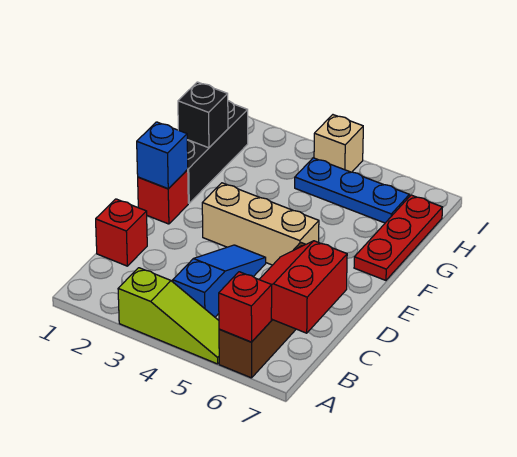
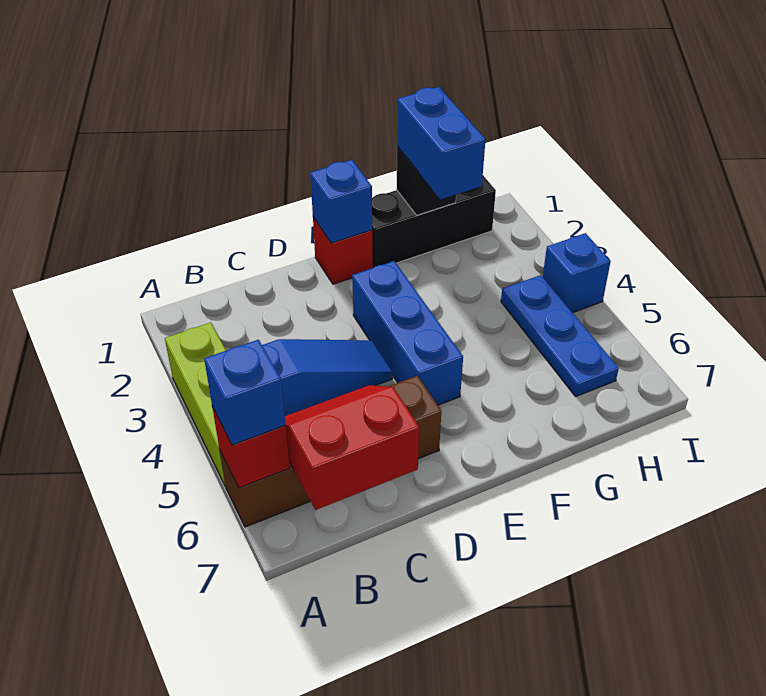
lime slope A3:A5 level 1 top 3 -> lime brick A3:A5 level 1
none -> blue brick A6 level 3
red brick C1 level 1 -> none
tan brick E3:E5 level 1 -> blue brick E3:E5 level 1
red plate F7:H7 level 1 -> none
none -> blue brick G1:G2 level 3
tan brick I4 level 1 -> blue brick I4 level 1

